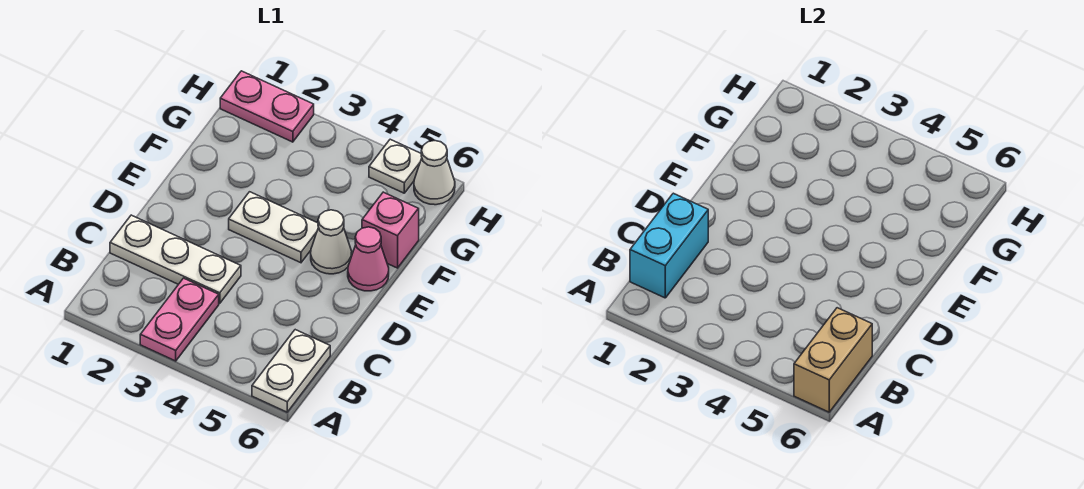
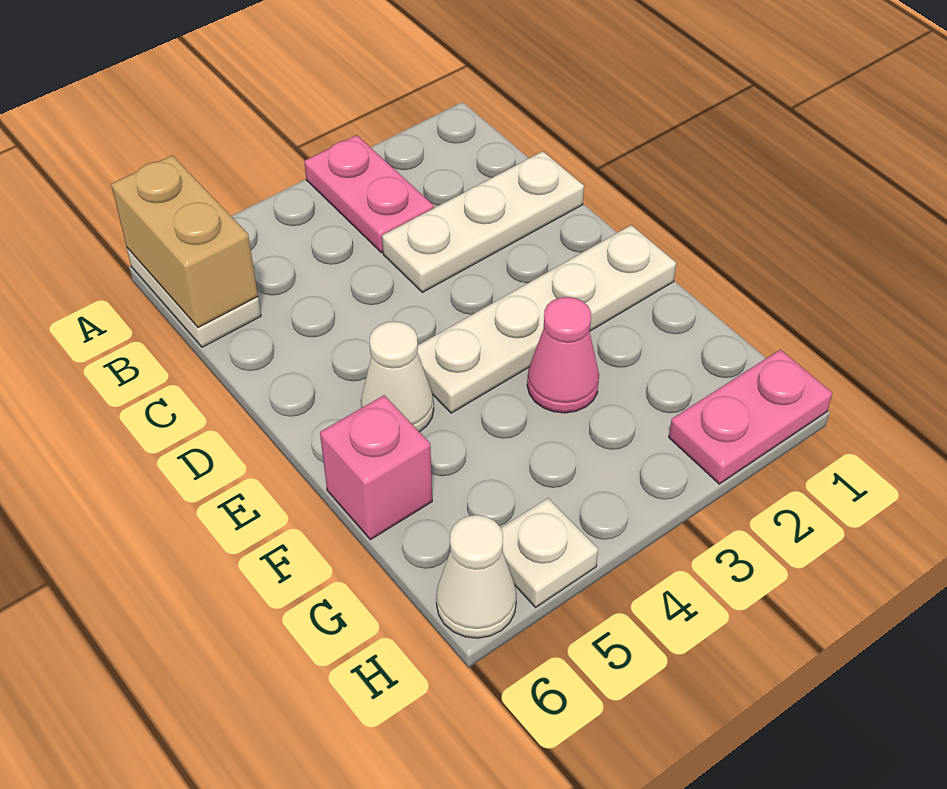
cyan brick B1:C1 level 2 -> none
white plate E3:E4 level 1 -> white plate E1:E4 level 1
pink cone E6 level 1 -> pink cone F3 level 1

